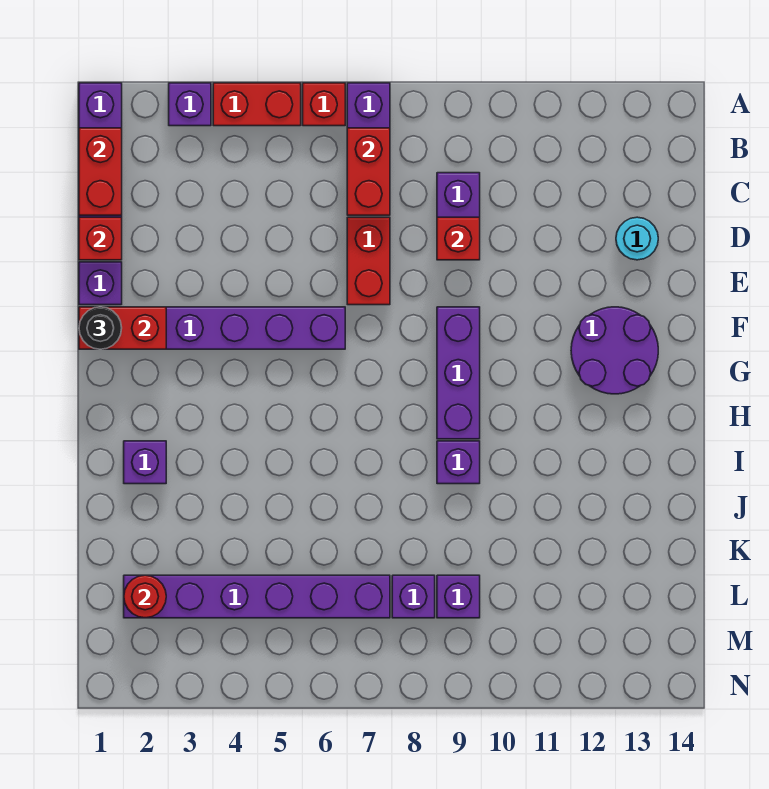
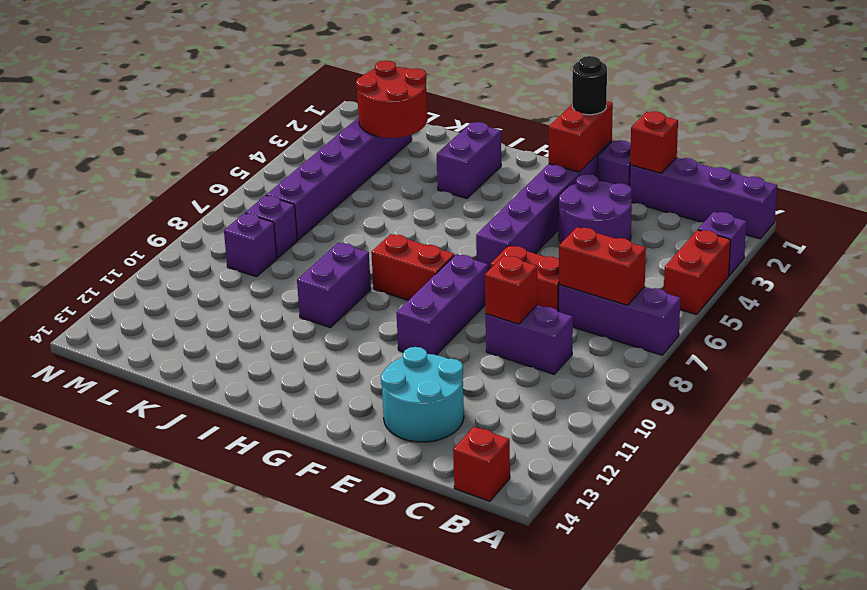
red brick A6 level 1 -> red brick B14 level 1
red brick B1:C1 level 2 -> red brick G8:H8 level 1
cyan round brick D13 level 1 -> cyan round brick D12:E13 level 1
purple brick F9:H9 level 1 -> purple brick F8:F10 level 1
purple round brick F12:G13 level 1 -> purple round brick D3:E4 level 1
purple brick I2 level 1 -> purple brick I2:I3 level 1
purple brick I9 level 1 -> purple brick I9:I10 level 1
red round brick L2 level 2 -> red round brick K2:L3 level 2

